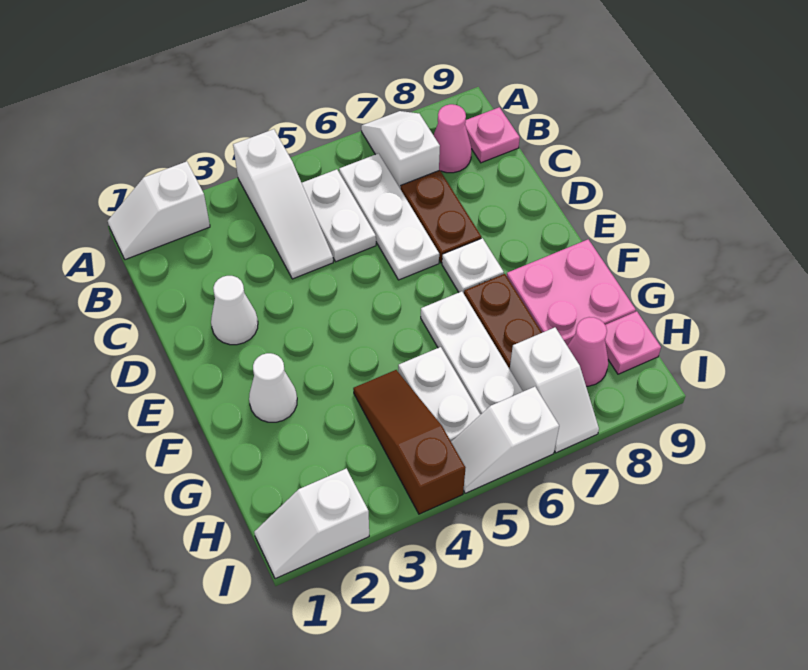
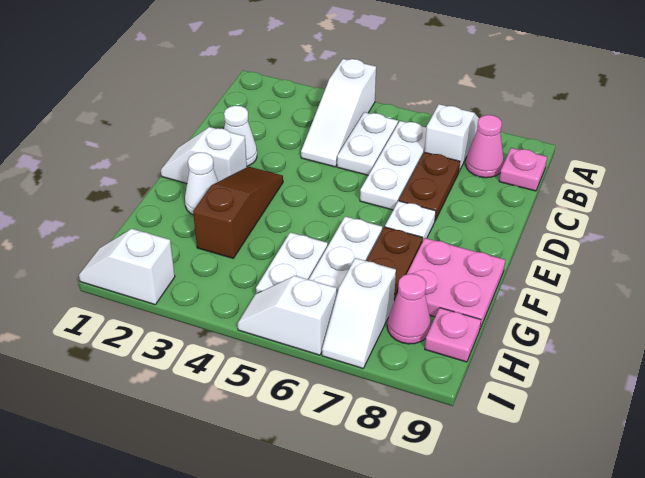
white slope A1:A2 level 1 top 2 -> white slope E1:E2 level 1 top 2
brown slope G4:I4 level 1 top I -> brown slope E3:G3 level 1 top G

